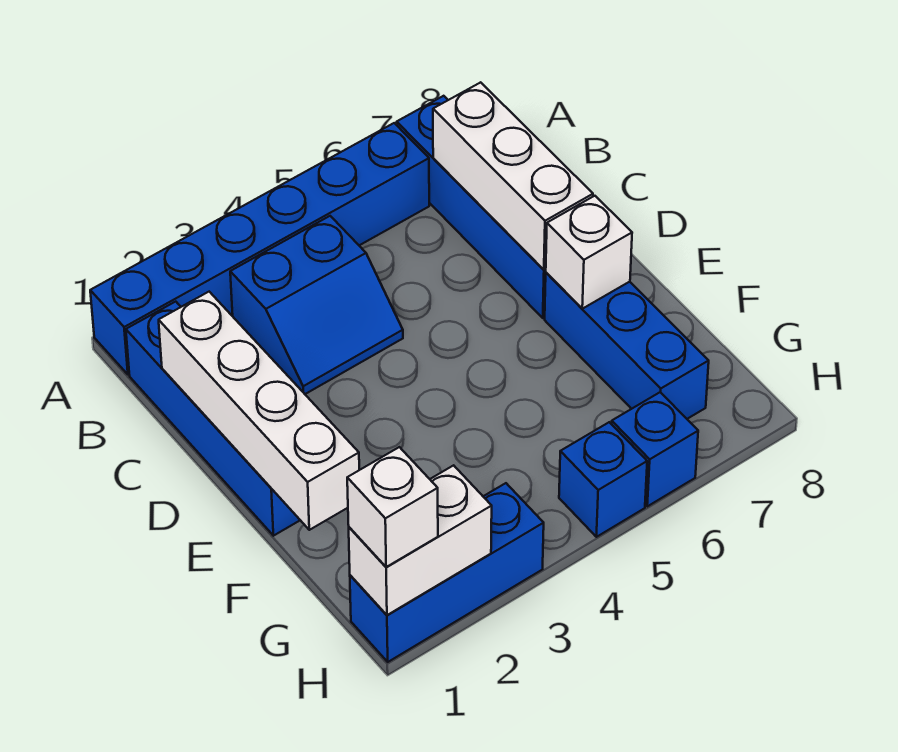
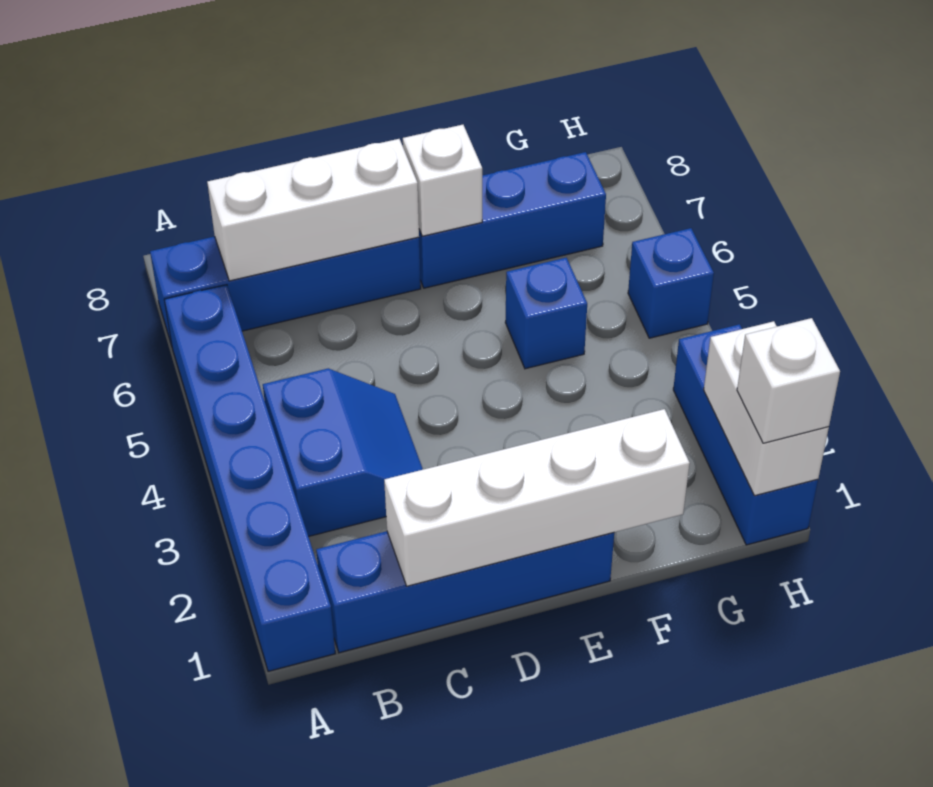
blue brick H6 level 1 -> blue brick F5 level 1

